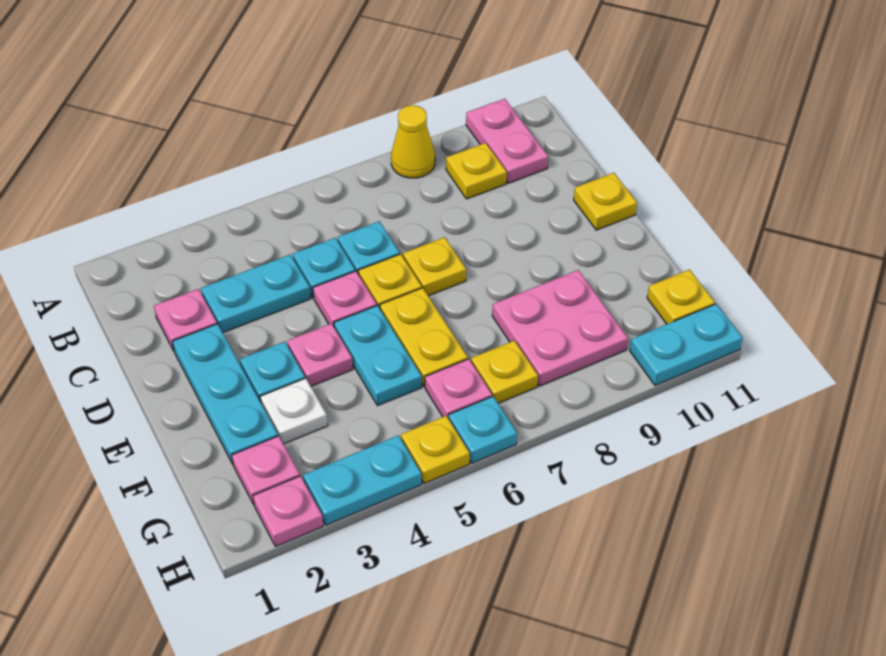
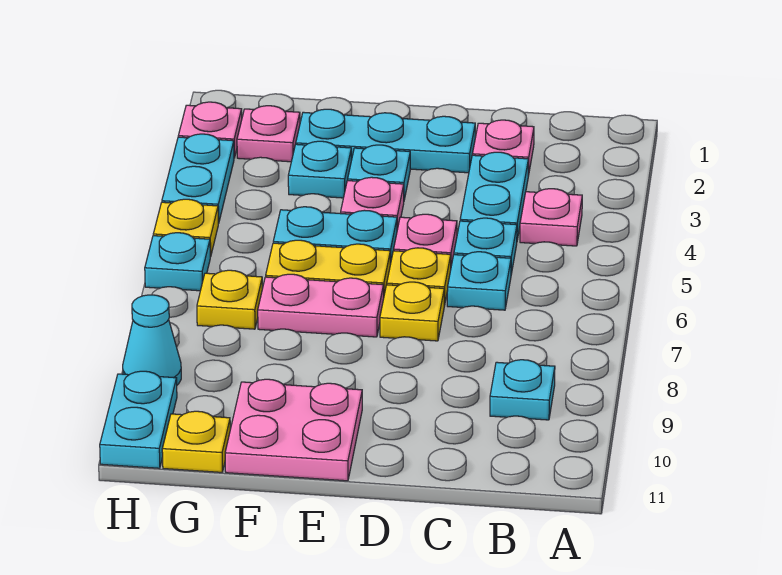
yellow cone A8 level 1 -> none
pink plate A10:B10 level 1 -> pink plate E7:F7 level 1
yellow plate B9 level 1 -> cyan plate B9 level 1
yellow plate D11 level 1 -> none
white plate F3 level 1 -> cyan plate F3 level 1
pink plate F8:G9 level 1 -> pink plate E10:F11 level 1
pink plate G6 level 1 -> pink plate B4 level 1
none -> cyan cone H9 level 1

